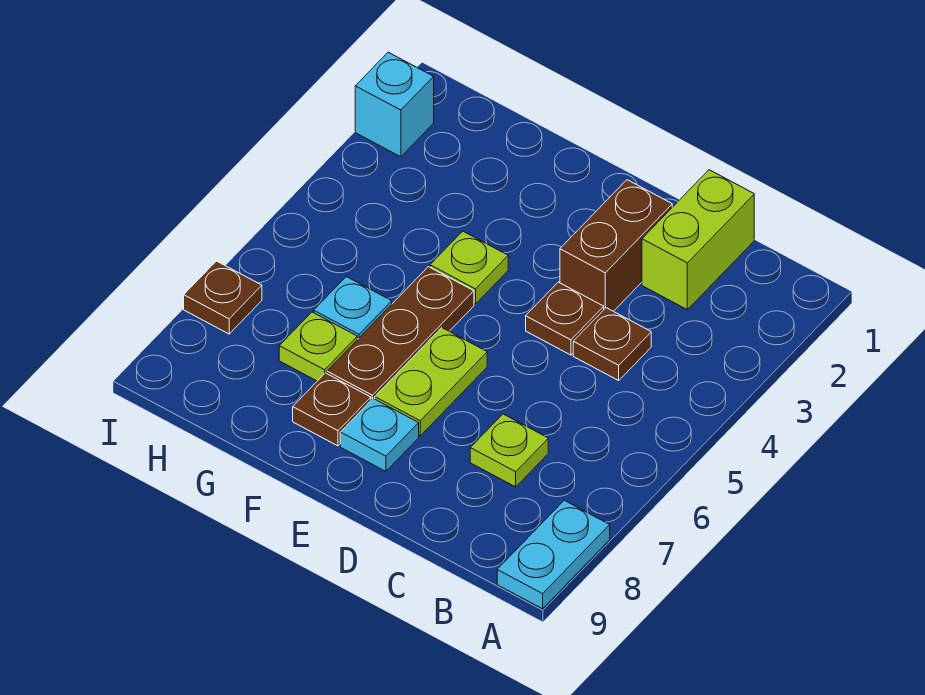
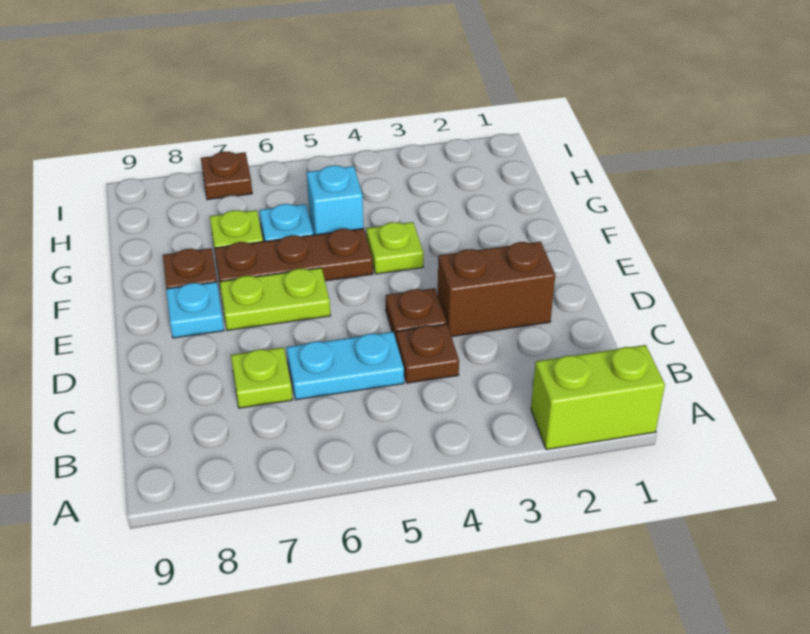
cyan plate A8:A9 level 1 -> cyan plate C5:C6 level 1
lime brick C1:C2 level 1 -> lime brick A1:A2 level 1
cyan brick I2 level 1 -> cyan brick G5 level 1

